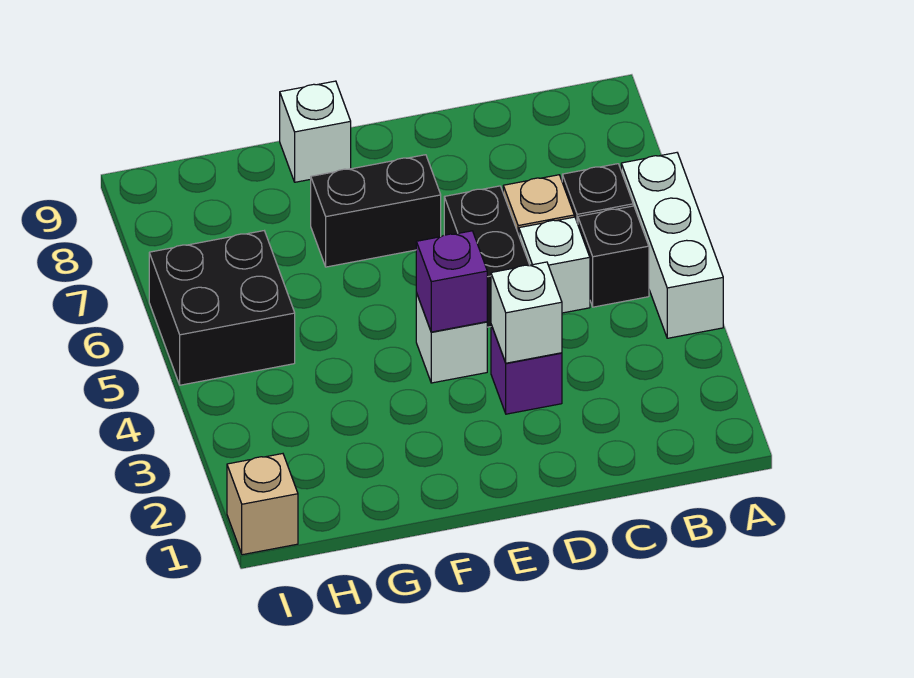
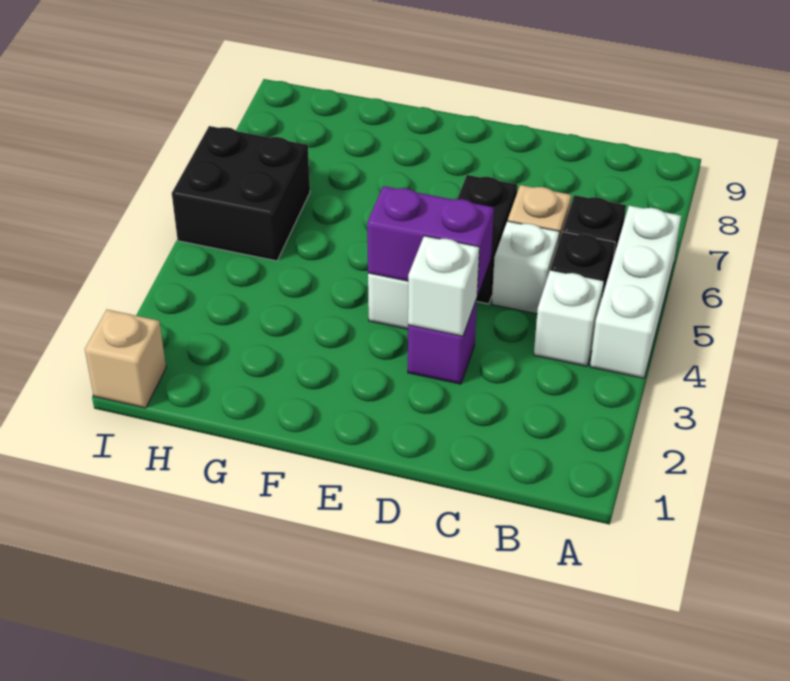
purple brick E4 level 2 -> purple brick D4:E4 level 2
black brick E7:F7 level 1 -> none
white brick F9 level 1 -> white brick B4 level 1

